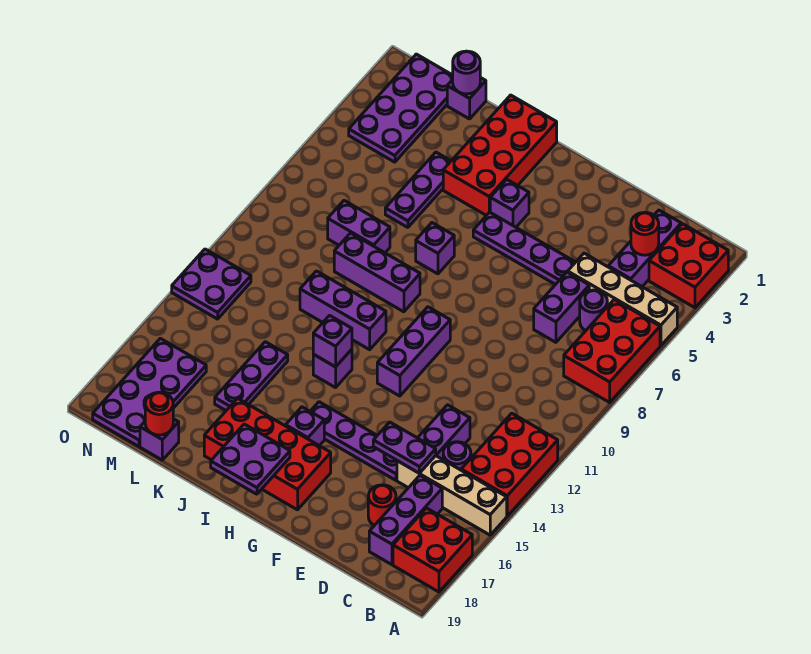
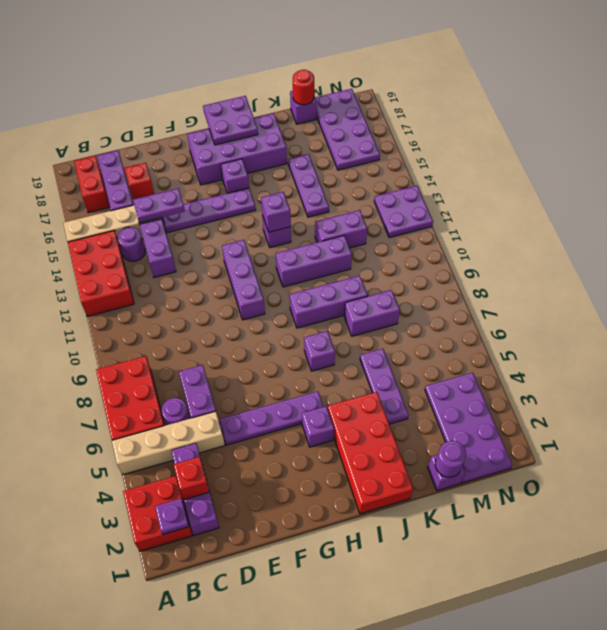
red brick A17:B18 level 1 -> red brick B17:B18 level 1
none -> purple plate B2 level 2
red round brick C3 level 2 -> red brick C3 level 2
red round brick D17 level 1 -> red brick D17 level 1
red brick G17:J18 level 1 -> purple brick G17:J18 level 1
none -> purple brick K12:L12 level 1

